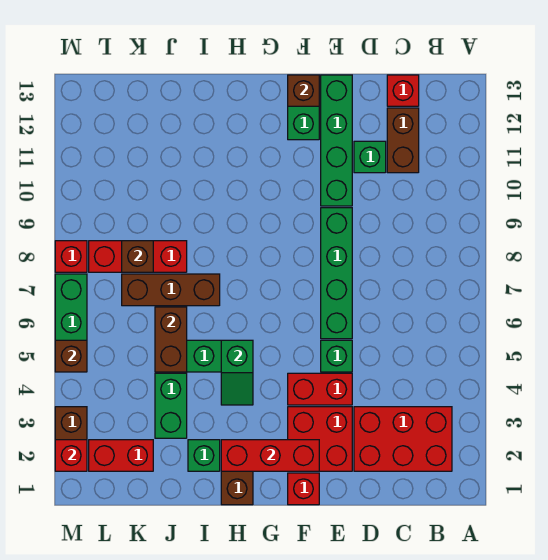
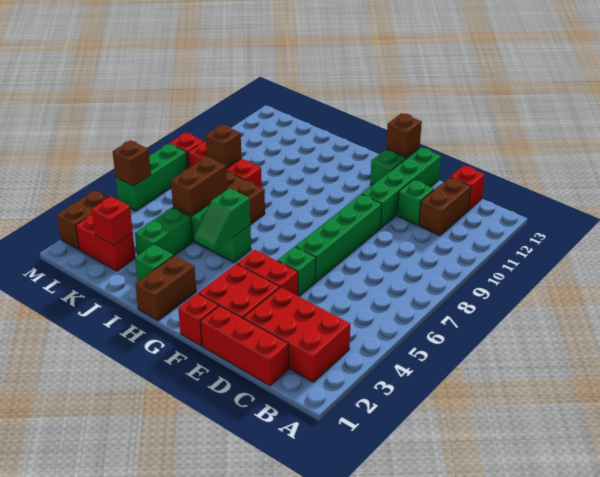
red brick F2:H2 level 2 -> red brick C1:E1 level 1
red brick M2 level 2 -> red brick K2 level 2

